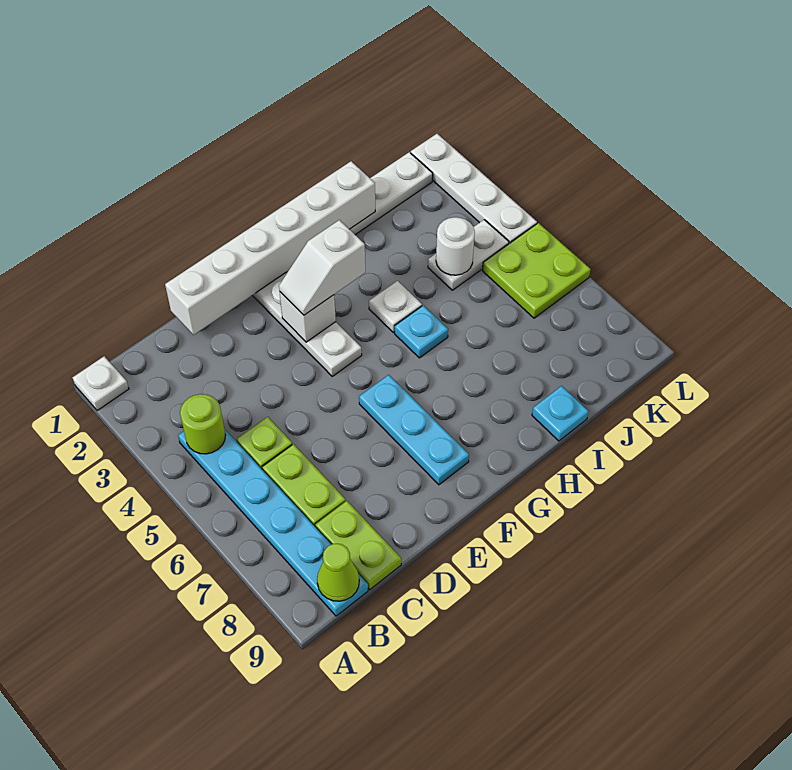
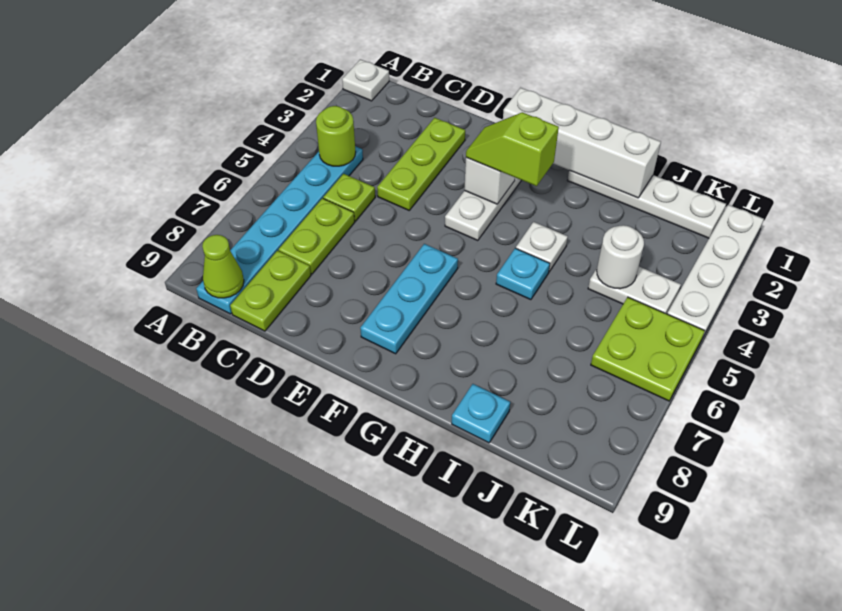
white brick D1:I1 level 2 -> white brick F1:I1 level 2
none -> lime plate D2:D4 level 1
white slope F3:G3 level 3 top G -> lime slope F3:G3 level 3 top G

